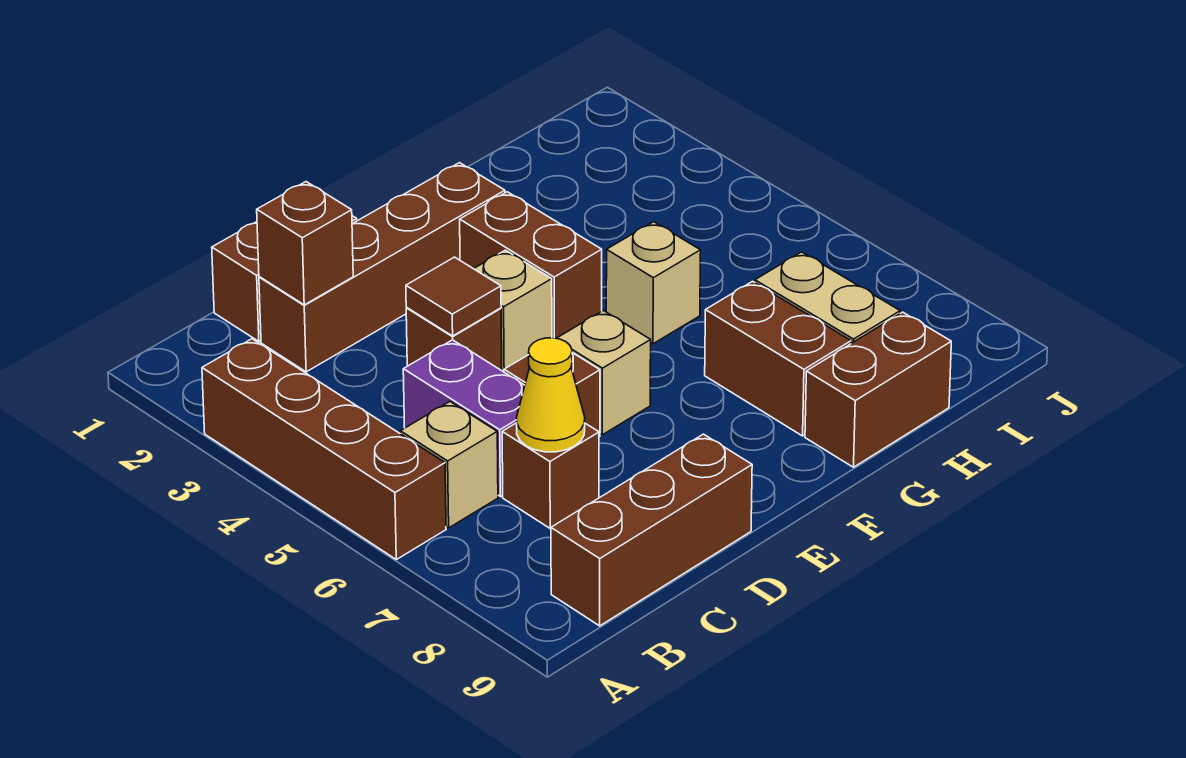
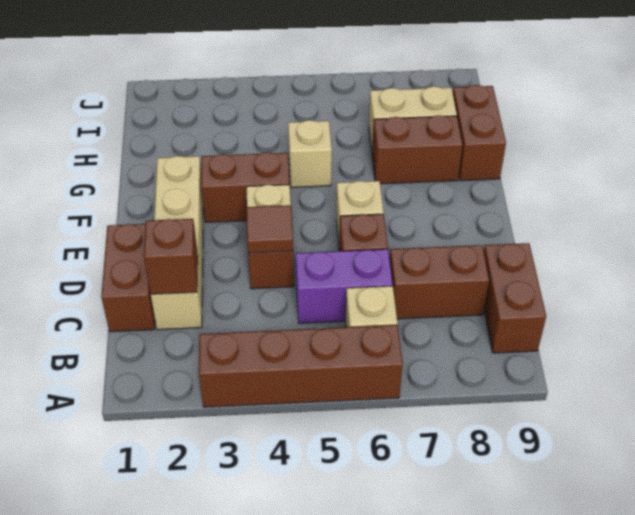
brown brick B9:D9 level 1 -> brown brick B9:C9 level 1
brown brick C2:F2 level 1 -> tan brick C2:F2 level 1
brown brick C7 level 1 -> brown brick C7:C8 level 1
yellow cone C7 level 2 -> none

